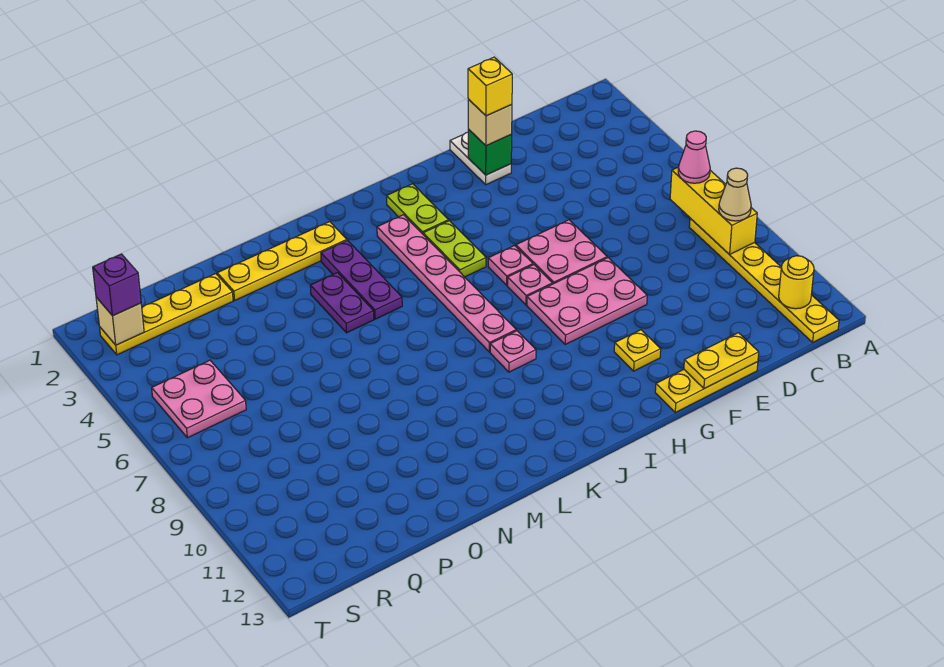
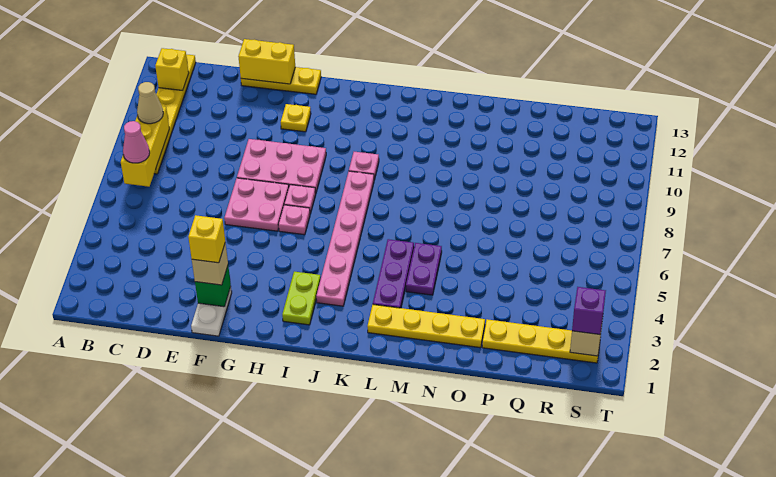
yellow round brick B12 level 2 -> yellow brick B12 level 2
yellow plate E13:F13 level 2 -> yellow brick E13:F13 level 2
lime plate I4:I5 level 1 -> none
pink plate R5:S6 level 1 -> none

